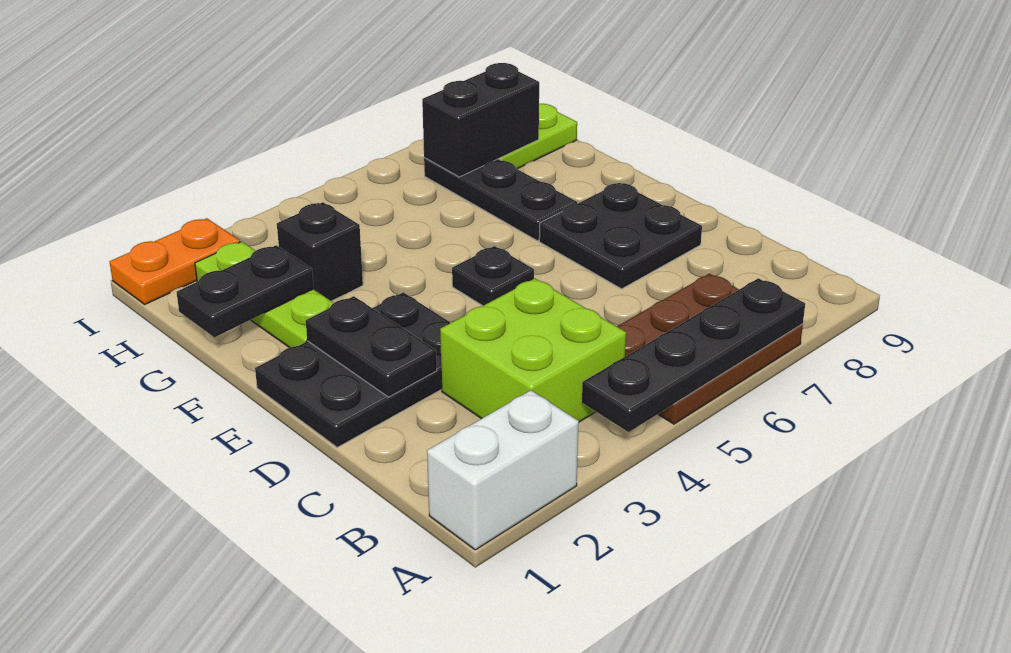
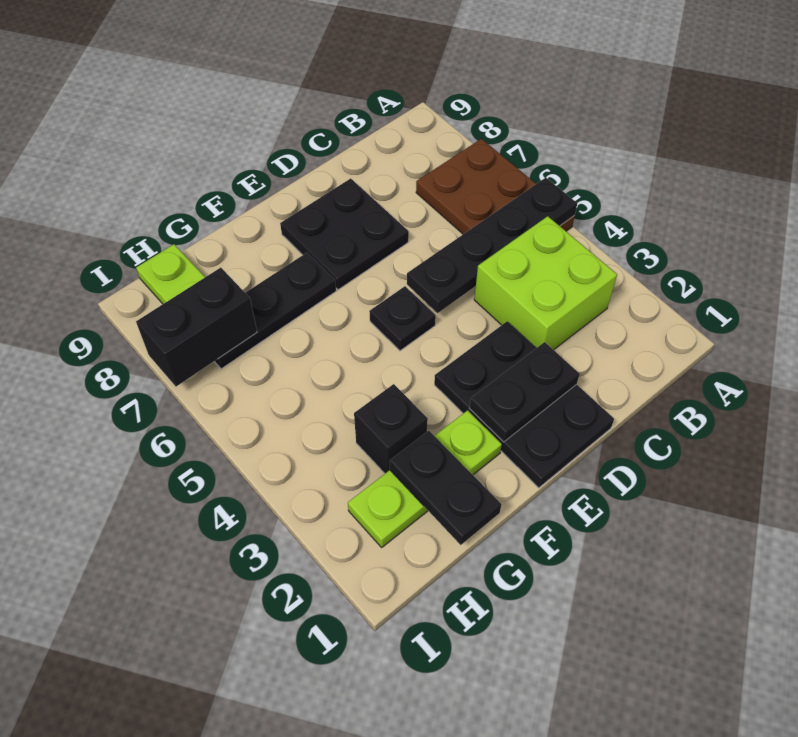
white brick A1:A2 level 1 -> none
black plate A4:A7 level 2 -> black plate A5:D5 level 2
black brick H7:H8 level 2 -> black brick H7:I7 level 2
orange plate I1:I2 level 1 -> none

